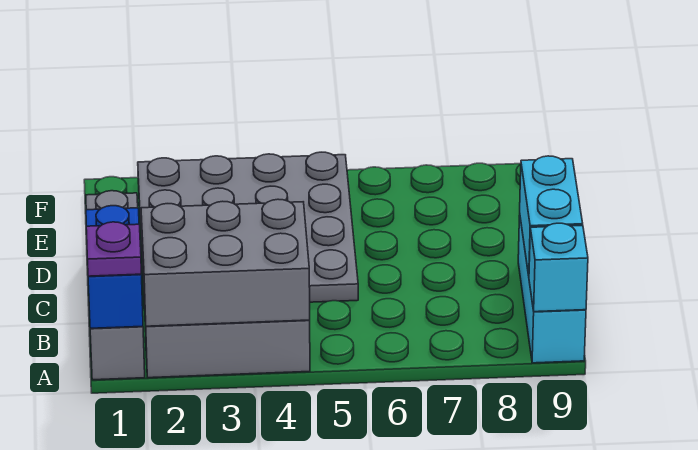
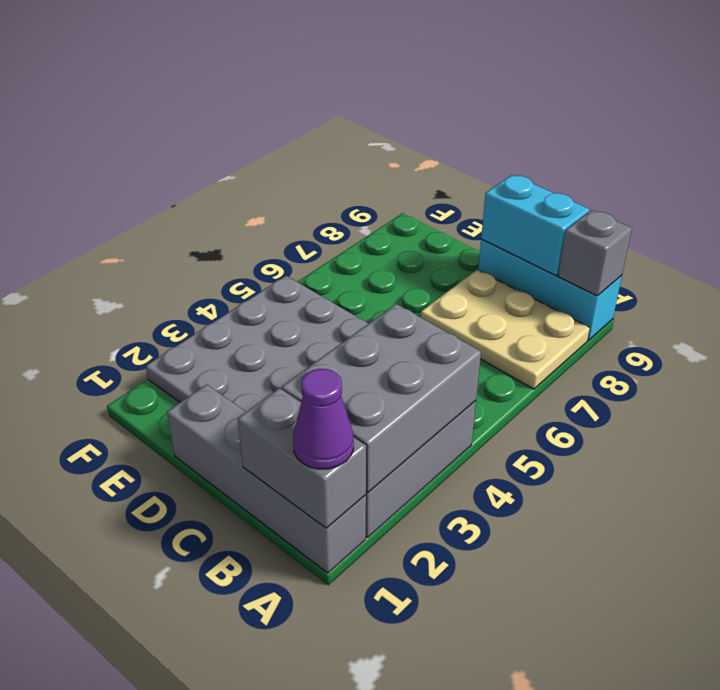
blue brick A1:B1 level 2 -> grey brick A1:B1 level 2
purple plate A1 level 3 -> purple cone A1 level 3
none -> tan plate A7:C8 level 1
cyan brick A9 level 2 -> grey brick A9 level 2

